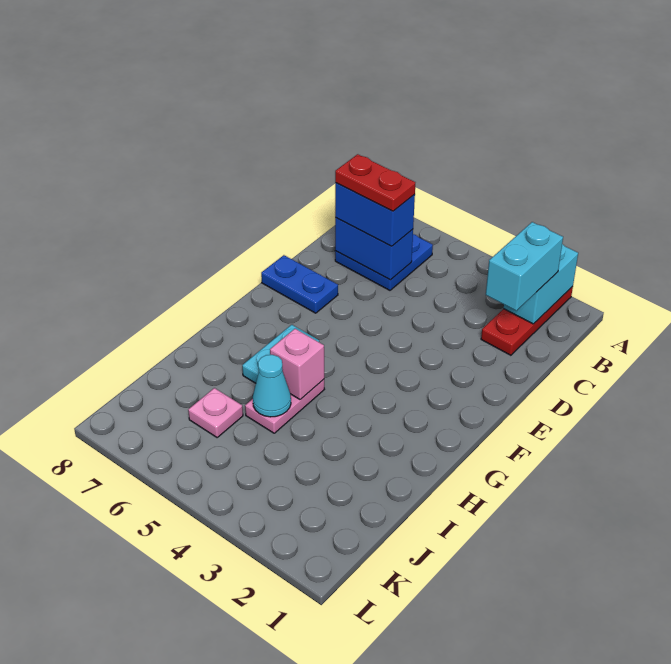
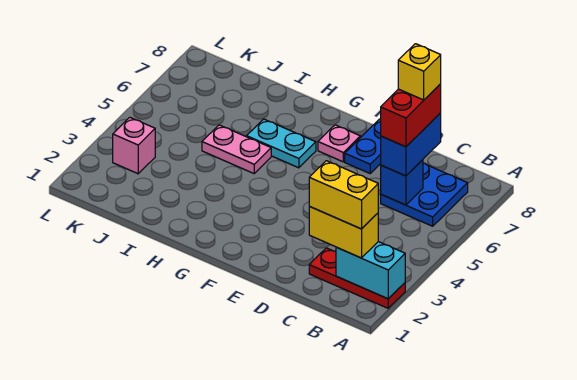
cyan brick B2:C2 level 3 -> yellow brick B2:C2 level 3
none -> yellow brick B2:C2 level 4
blue brick C6:C7 level 2 -> blue brick C6 level 2
red plate C6:C7 level 4 -> red brick C6:C7 level 4
none -> yellow brick C7 level 5
pink brick H5 level 2 -> pink brick K3 level 1
cyan cone I5 level 2 -> none
pink plate J6 level 1 -> pink plate F7 level 1

